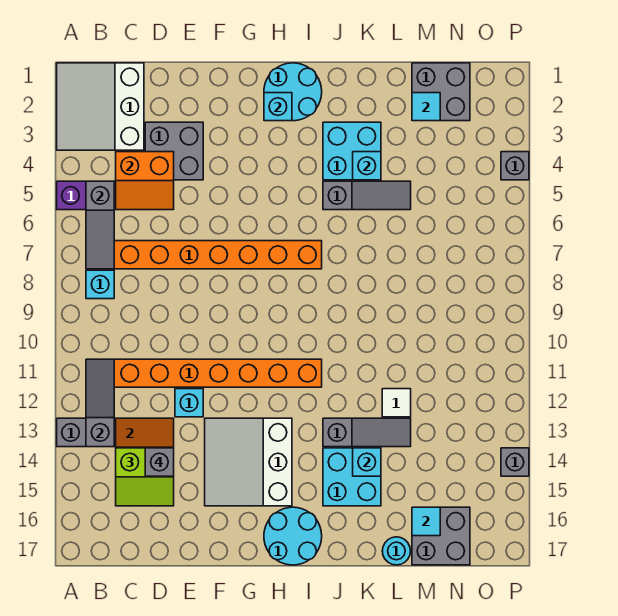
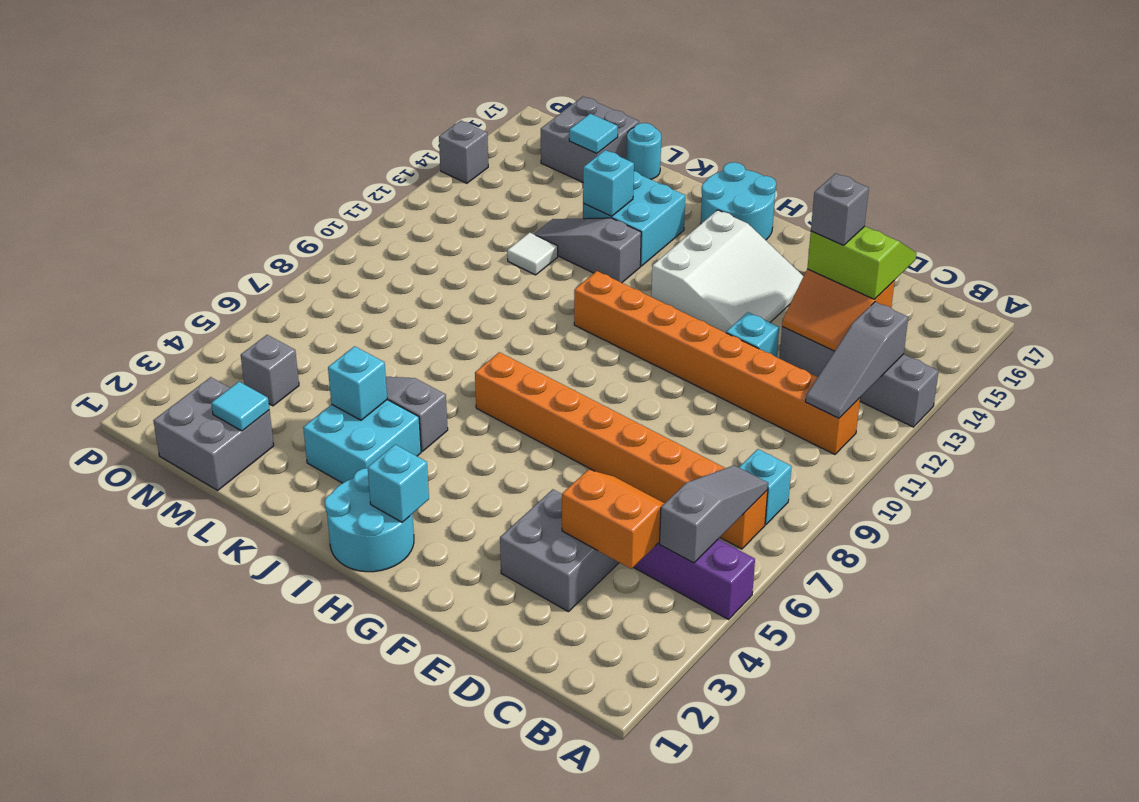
white slope A1:C3 level 1 top C -> none
grey brick P4 level 1 -> grey brick N4 level 1

